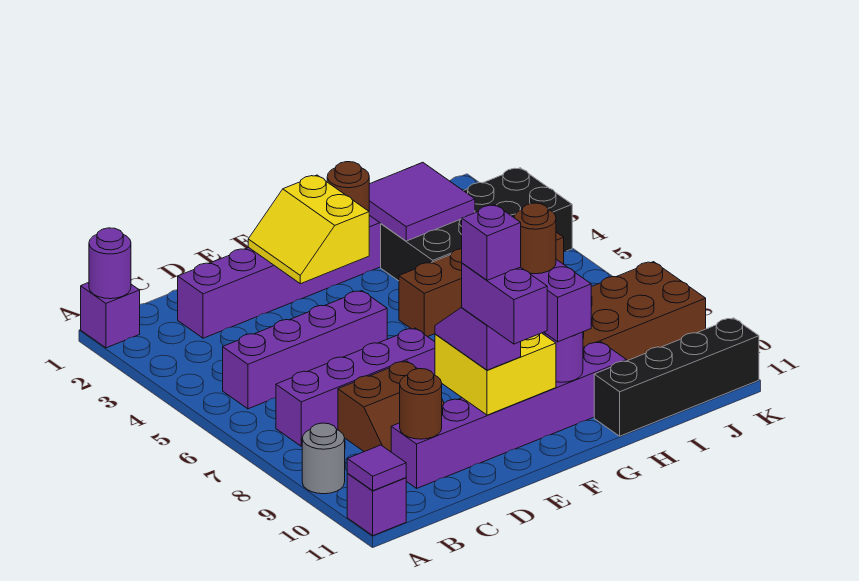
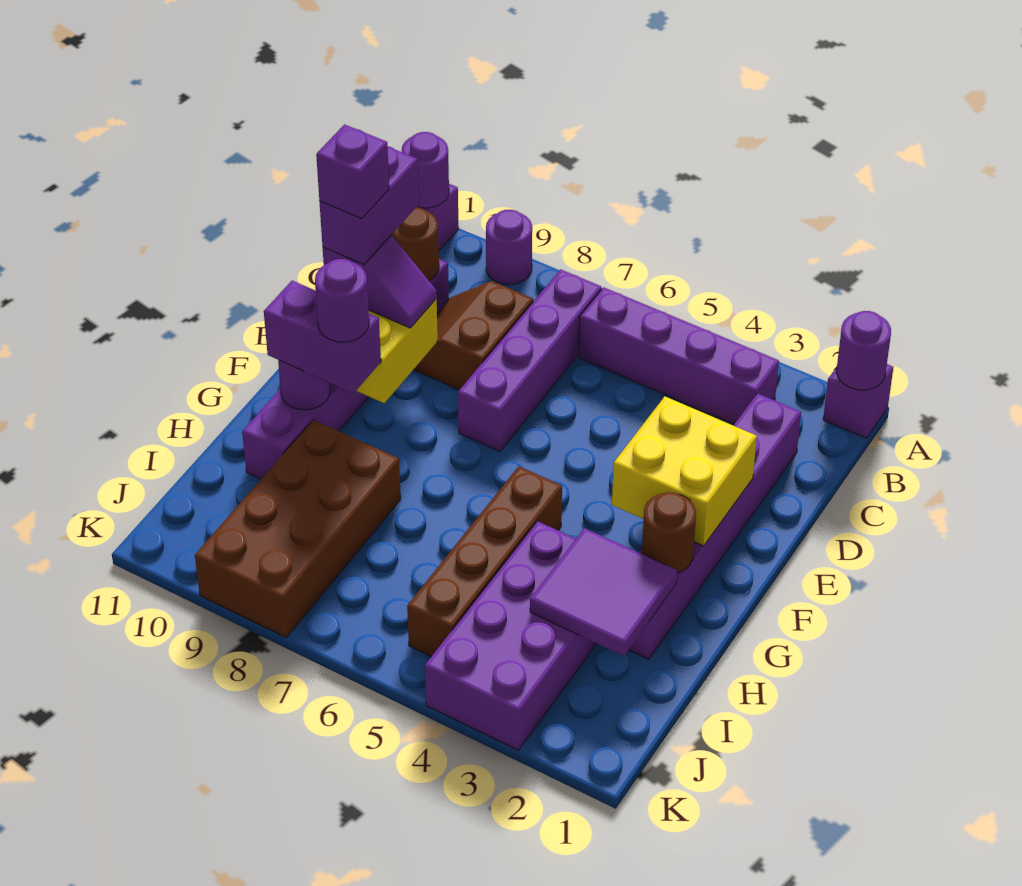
grey round brick A9 level 1 -> purple round brick A9 level 1
purple tile A11 level 2 -> purple round brick A11 level 2
purple brick B5:E5 level 1 -> purple brick B3:B6 level 1
yellow slope E2:F3 level 2 top F -> yellow brick E2:F3 level 2
purple brick E10:E11 level 4 -> purple brick D10:E10 level 4
brown round brick G9 level 4 -> purple round brick G9 level 4
black brick H3:K4 level 1 -> purple brick H3:K4 level 1
black brick H11:K11 level 1 -> none

